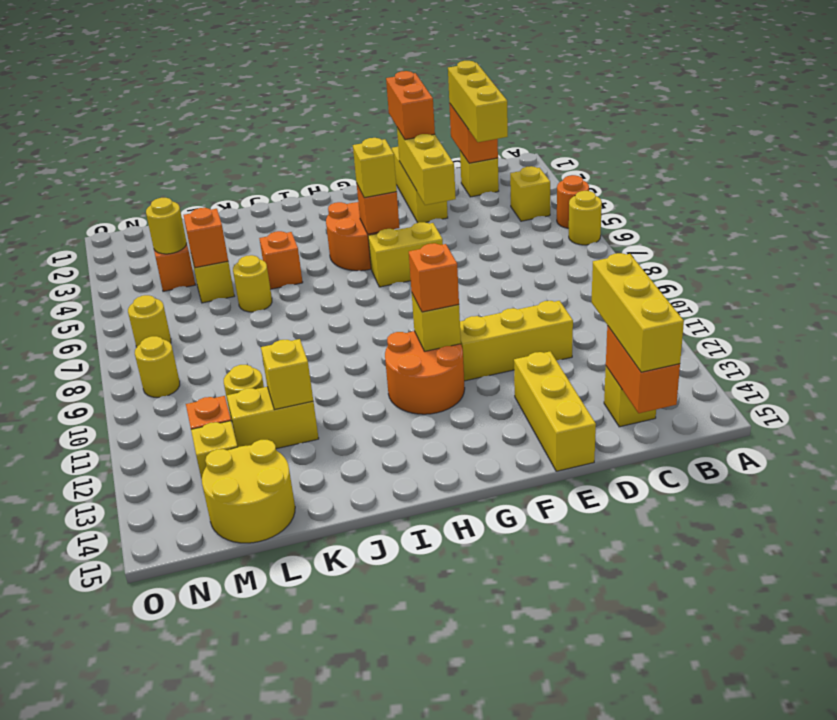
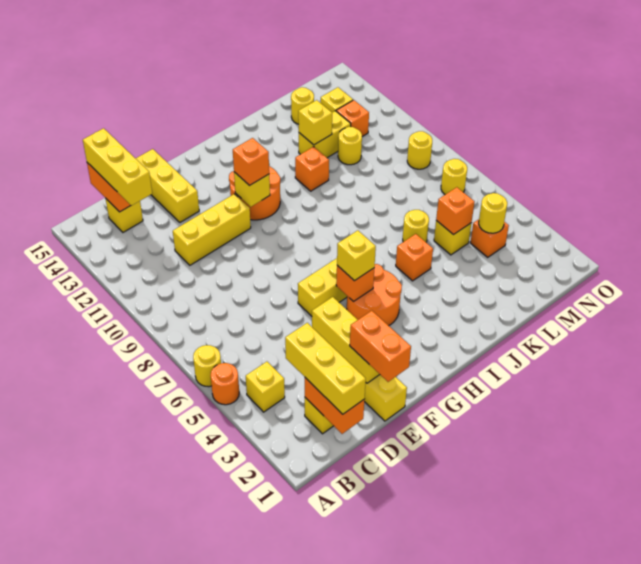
none -> orange brick J11 level 1
yellow round brick L14:M15 level 1 -> yellow round brick L14 level 1

